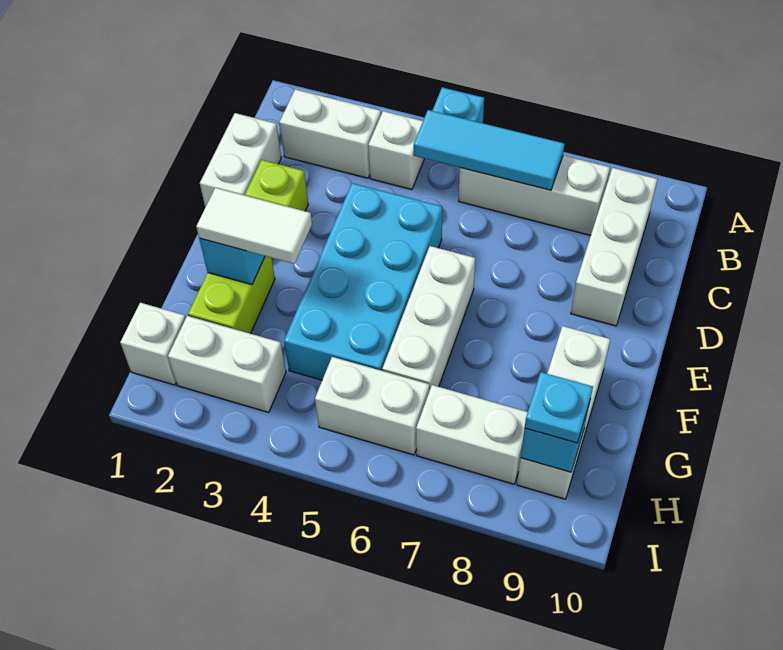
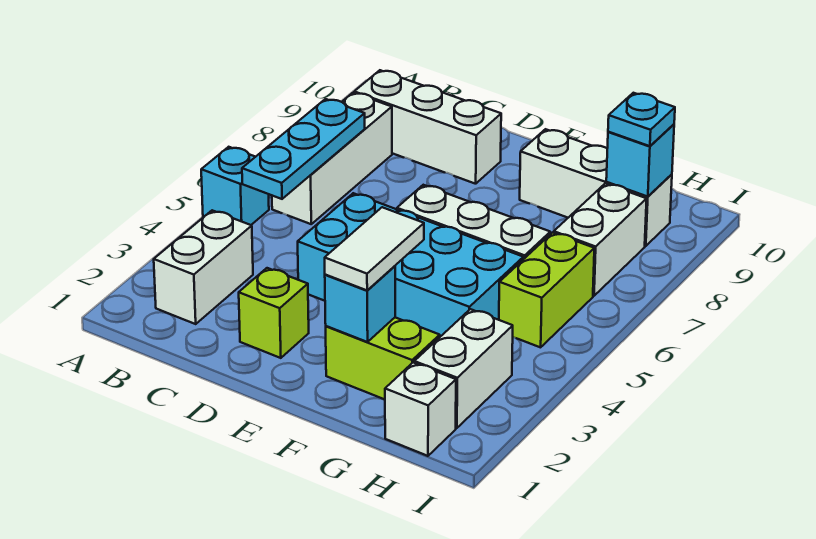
white brick B4 level 1 -> none
cyan tile B5:B7 level 2 -> cyan plate B5:B7 level 2
white brick C1:D1 level 1 -> none
white brick H5:H6 level 1 -> lime brick H5:H6 level 1

